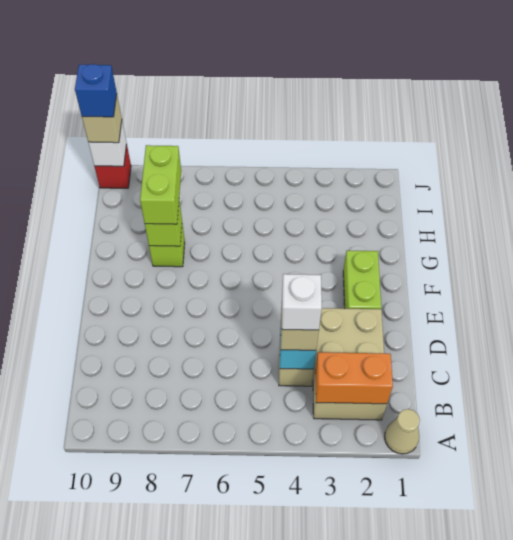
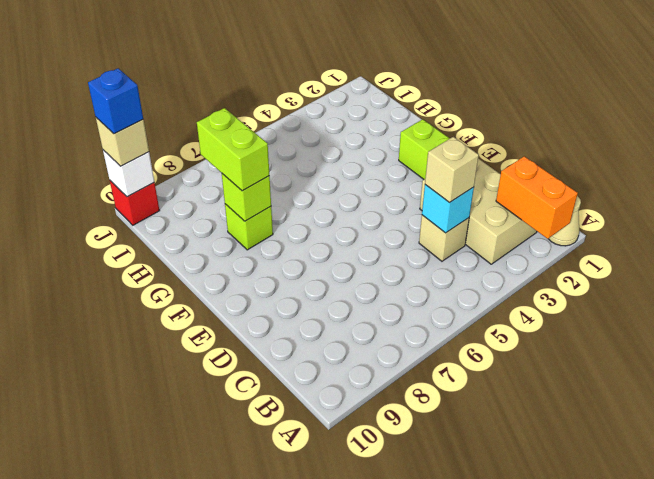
orange brick B2:B3 level 2 -> orange brick A2:B2 level 2
white brick C4 level 4 -> none

